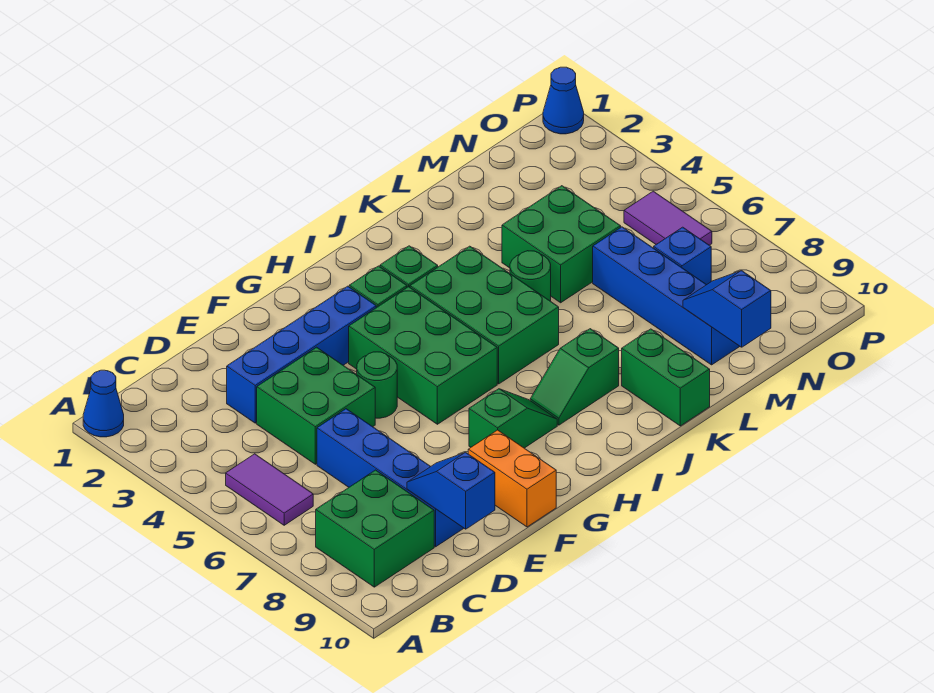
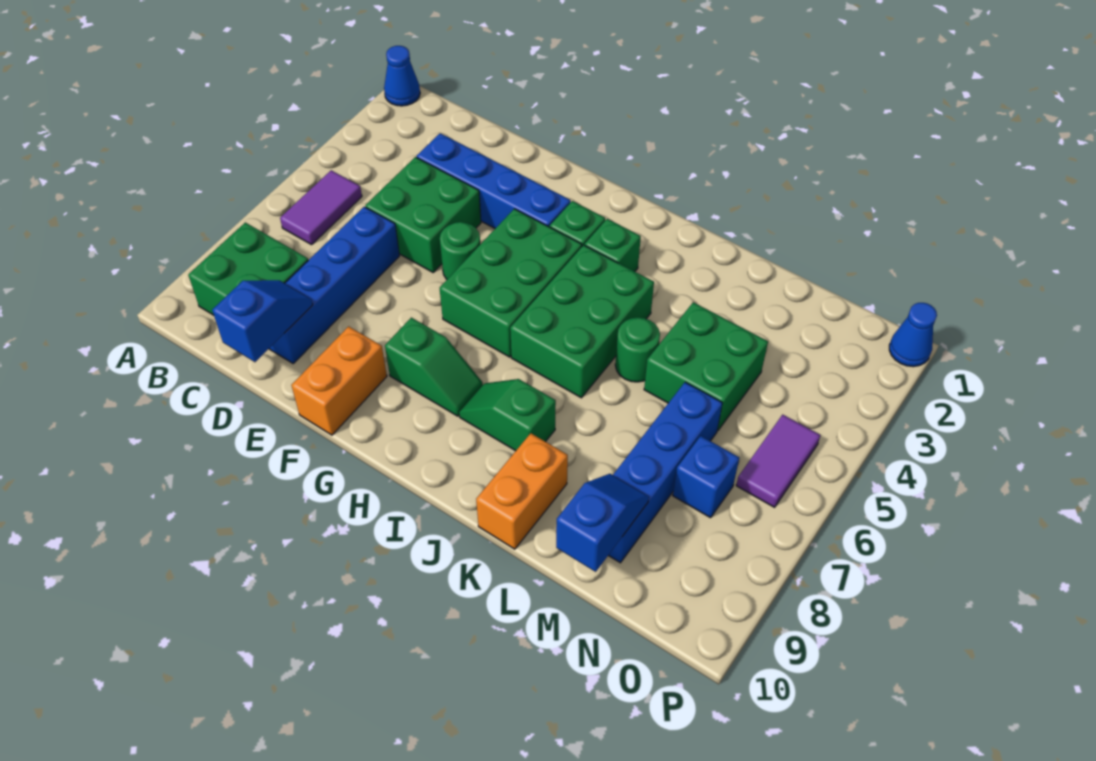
green brick K9:K10 level 1 -> orange brick K9:K10 level 1

